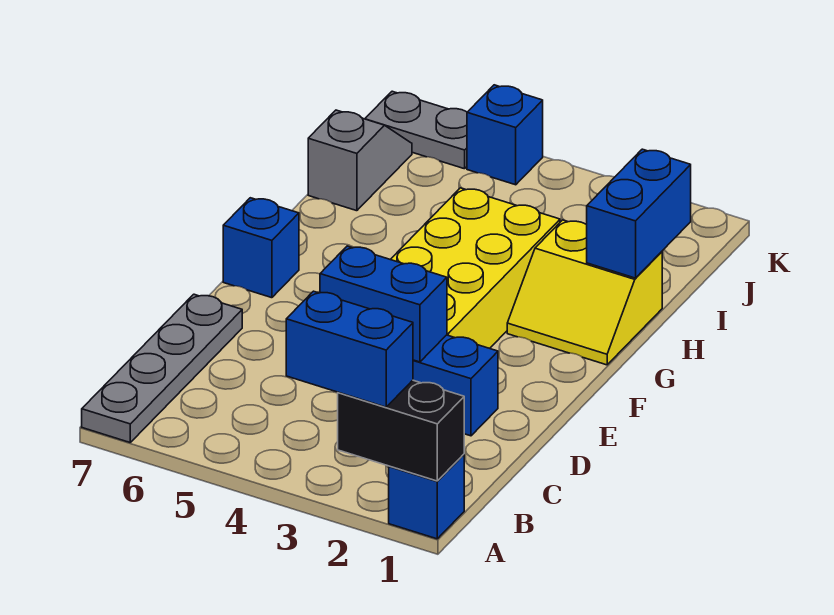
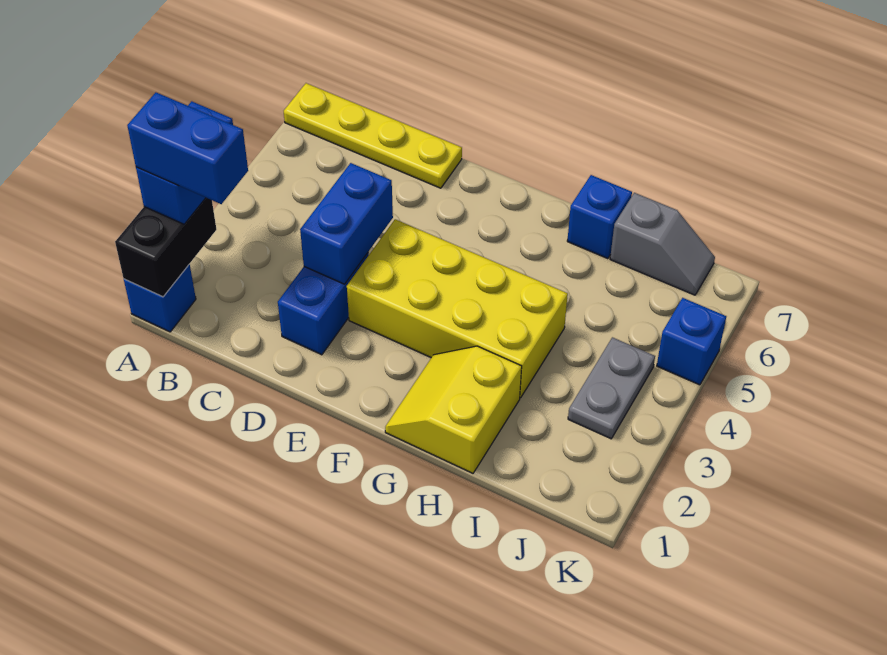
grey plate A7:D7 level 1 -> yellow plate A7:D7 level 1
blue brick F7 level 1 -> blue brick H7 level 1
blue brick H1:I1 level 2 -> blue brick A2:B2 level 4
grey plate K6:K7 level 1 -> grey plate J3:J4 level 1

